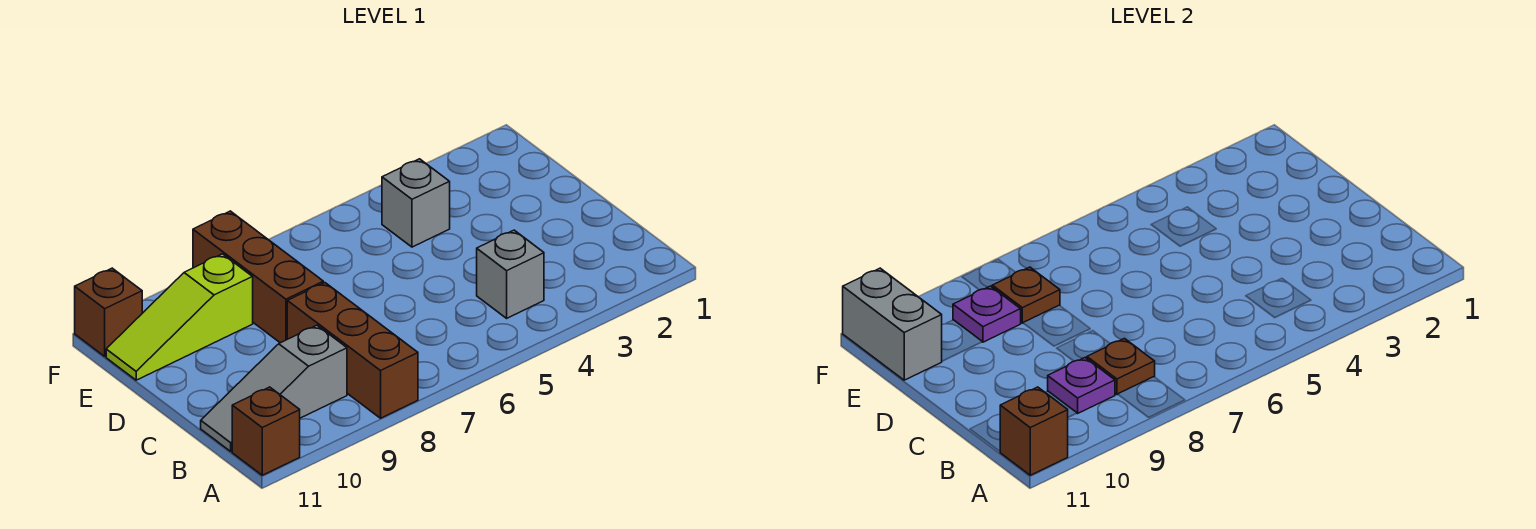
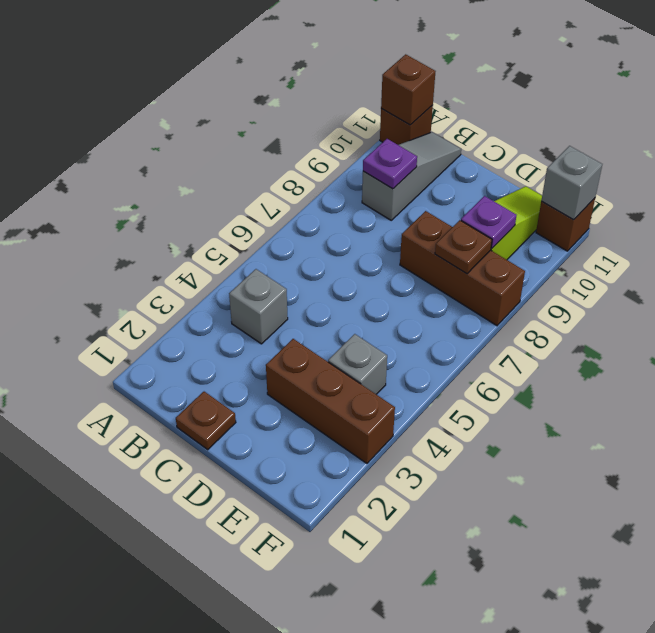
brown brick A8:C8 level 1 -> brown brick D3:F3 level 1
brown plate B8 level 2 -> brown plate C1 level 1
grey brick E11:F11 level 2 -> grey brick F11 level 2

